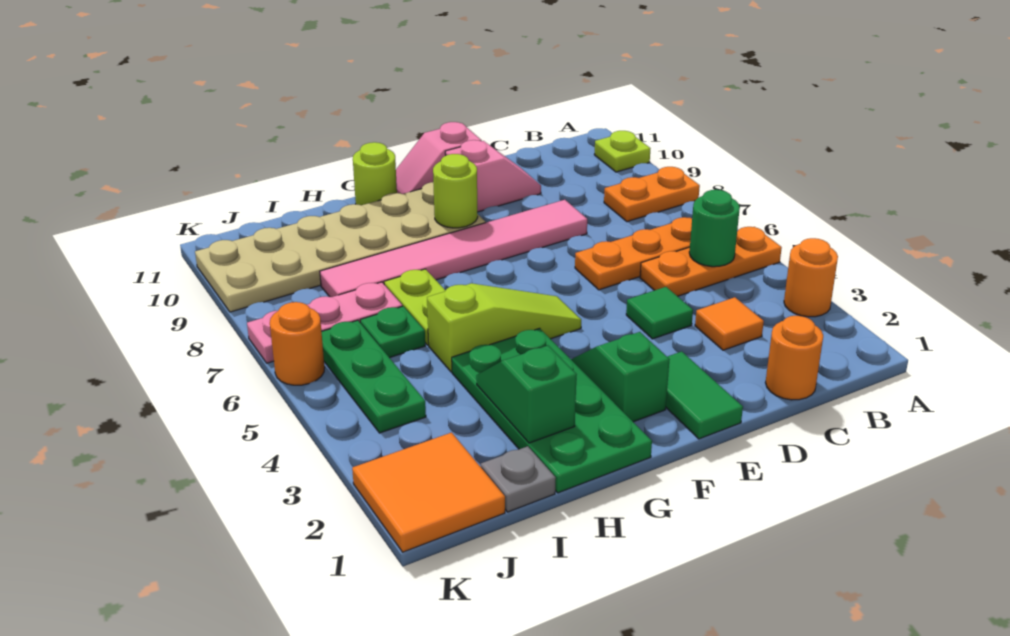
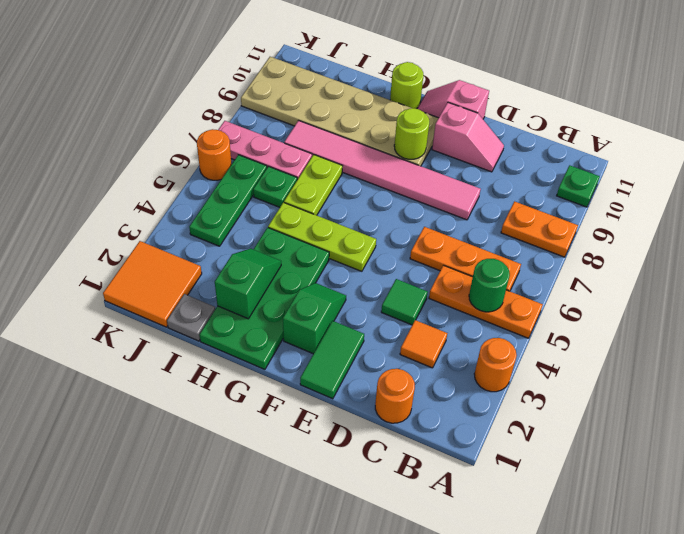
lime plate A10 level 1 -> green plate A10 level 1
lime slope F5:H5 level 1 top H -> lime plate F5:H5 level 1

